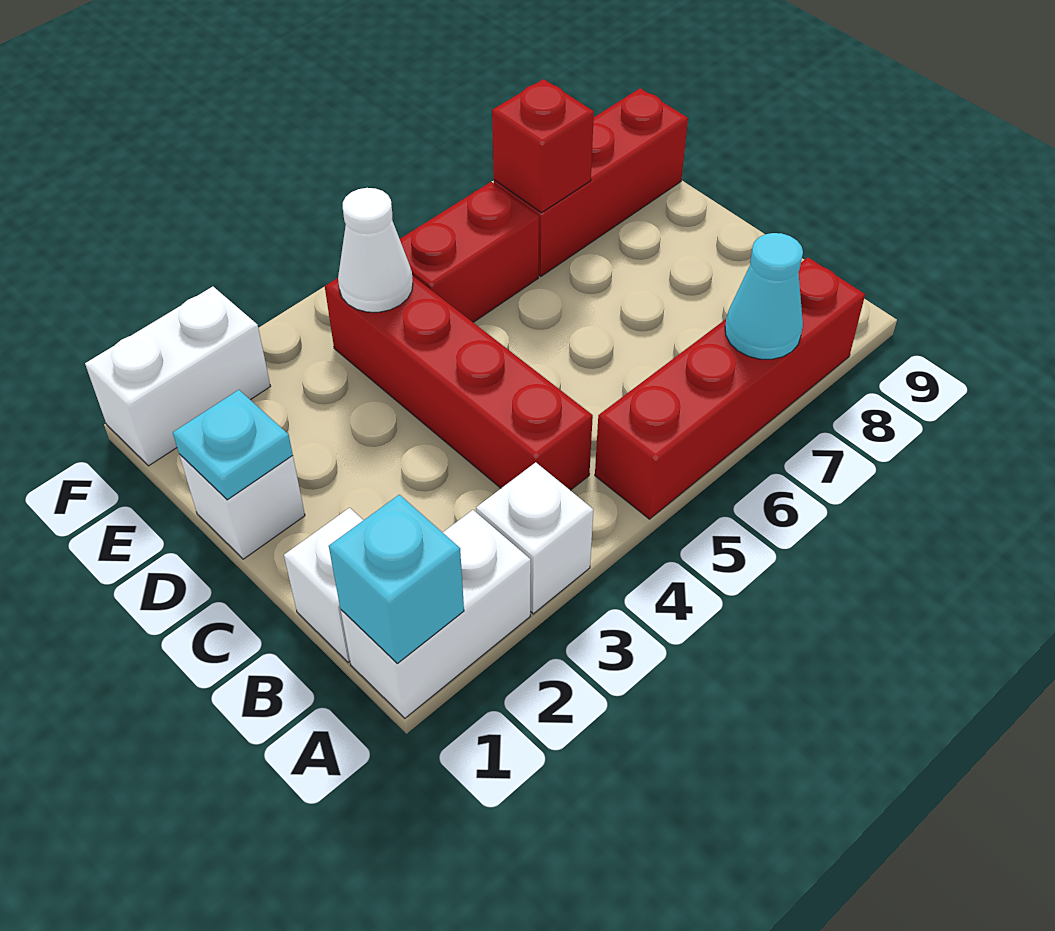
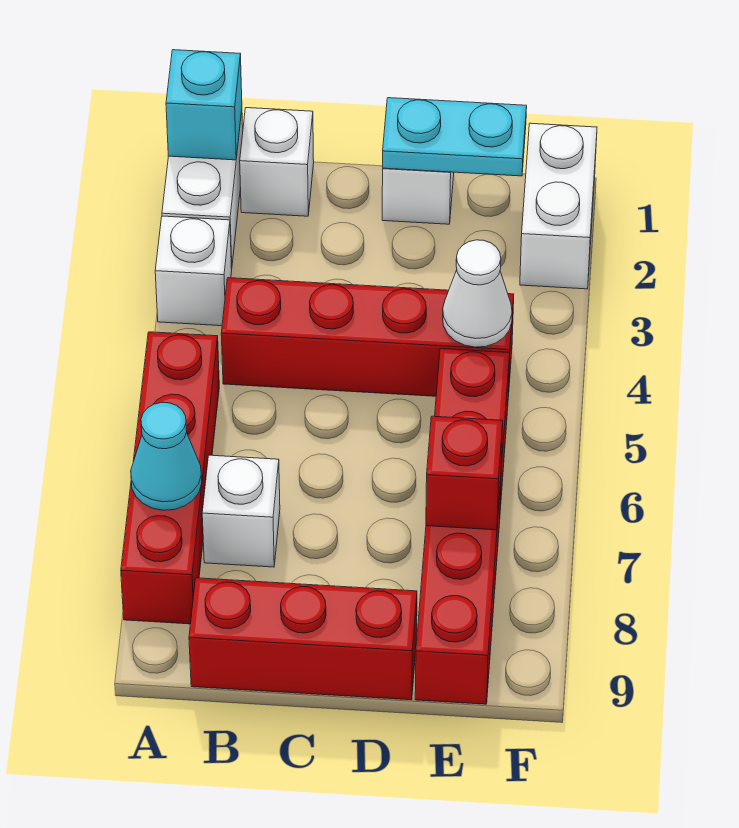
none -> white brick B7 level 1
none -> red brick B9:D9 level 1
cyan plate D1 level 2 -> cyan plate D1:E1 level 2

